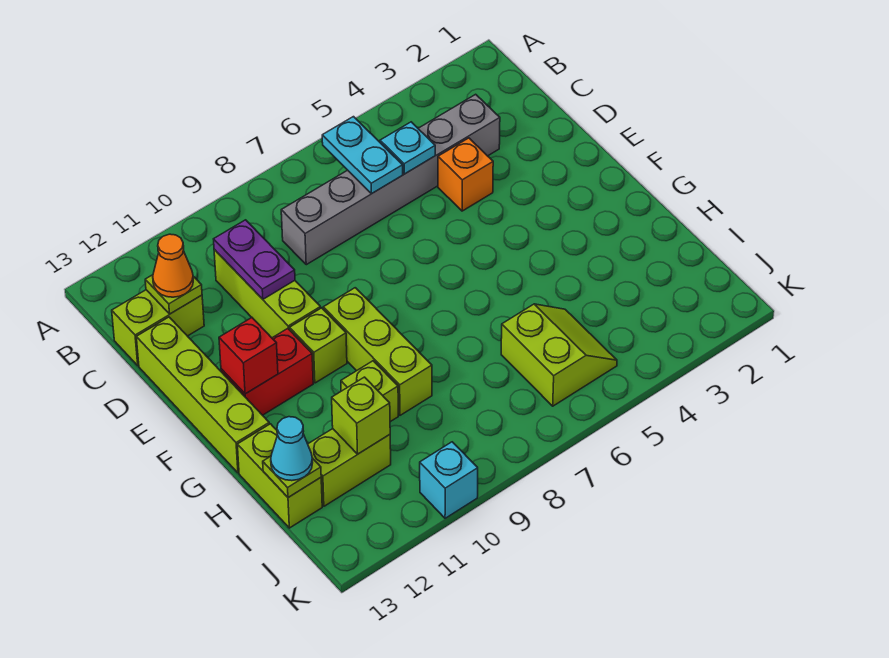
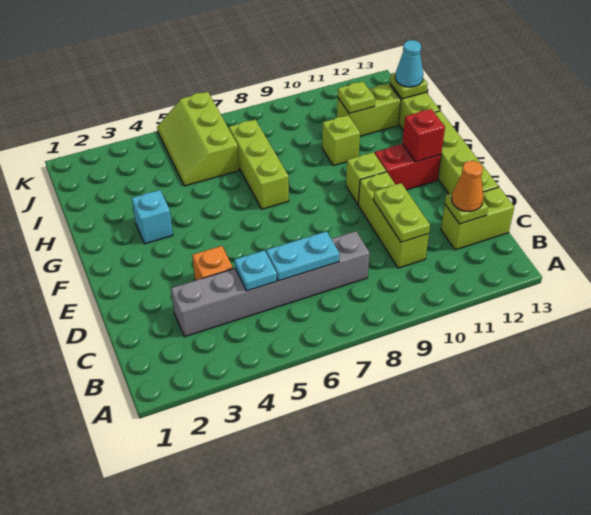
cyan plate B6:C6 level 2 -> cyan plate C6:C7 level 2
purple plate C10:D10 level 2 -> lime plate C10:D10 level 2
lime brick F9:H9 level 1 -> lime brick G7:I7 level 1
lime slope I5:J6 level 1 top 6 -> lime slope I5:K6 level 1 top 6
lime brick I11 level 2 -> lime plate I11 level 2
cyan brick K10 level 1 -> cyan brick G3 level 1

